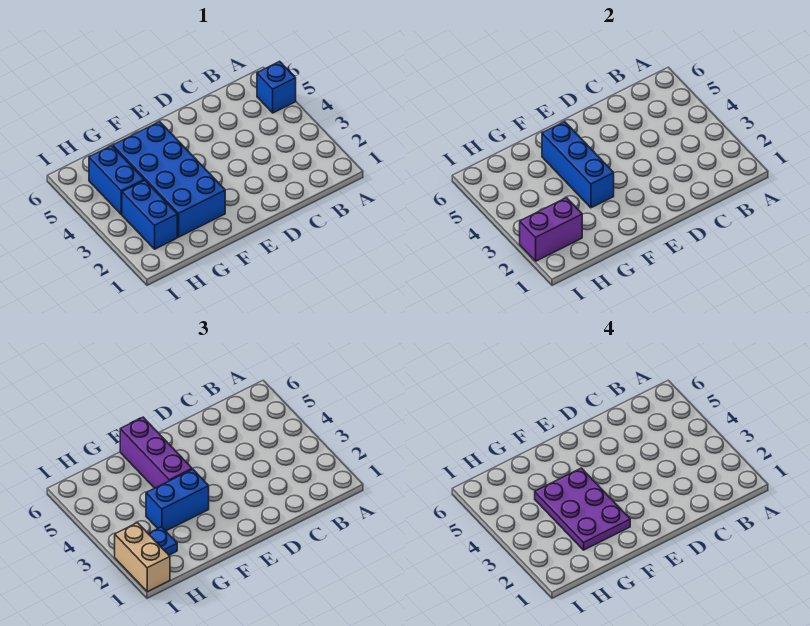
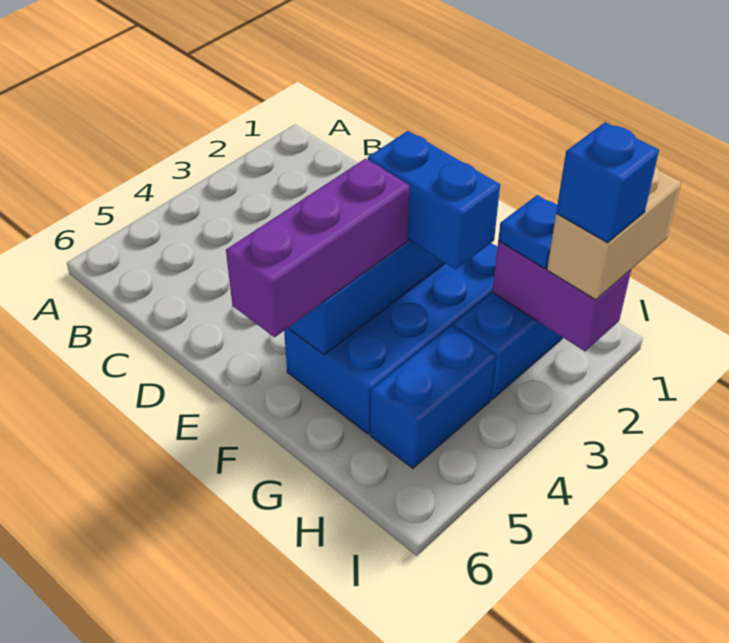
blue brick A5 level 1 -> blue brick I2 level 4
purple plate F2:G4 level 4 -> none

